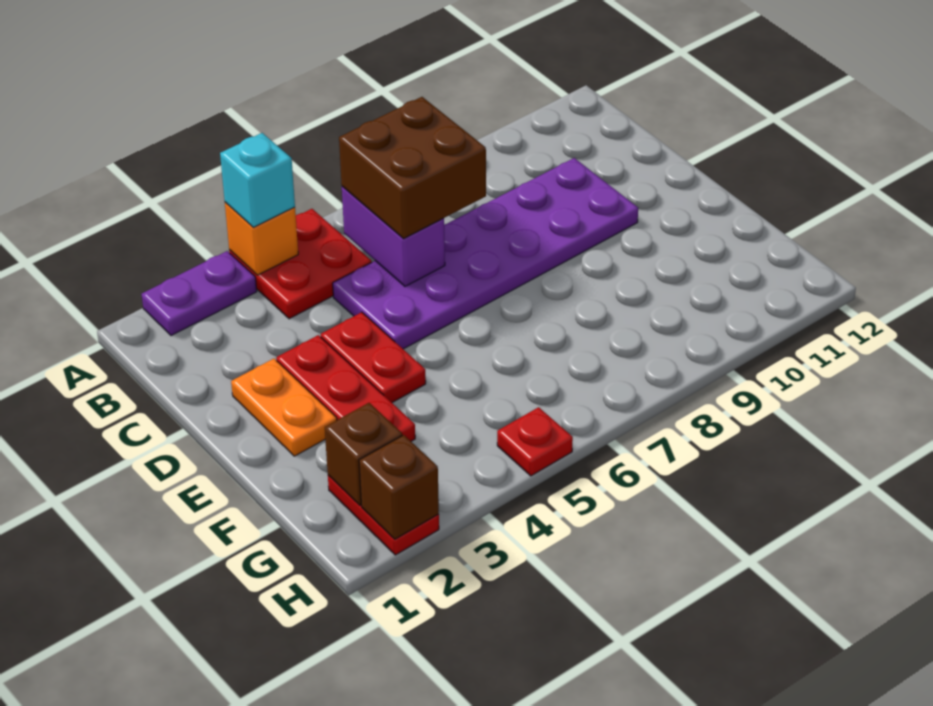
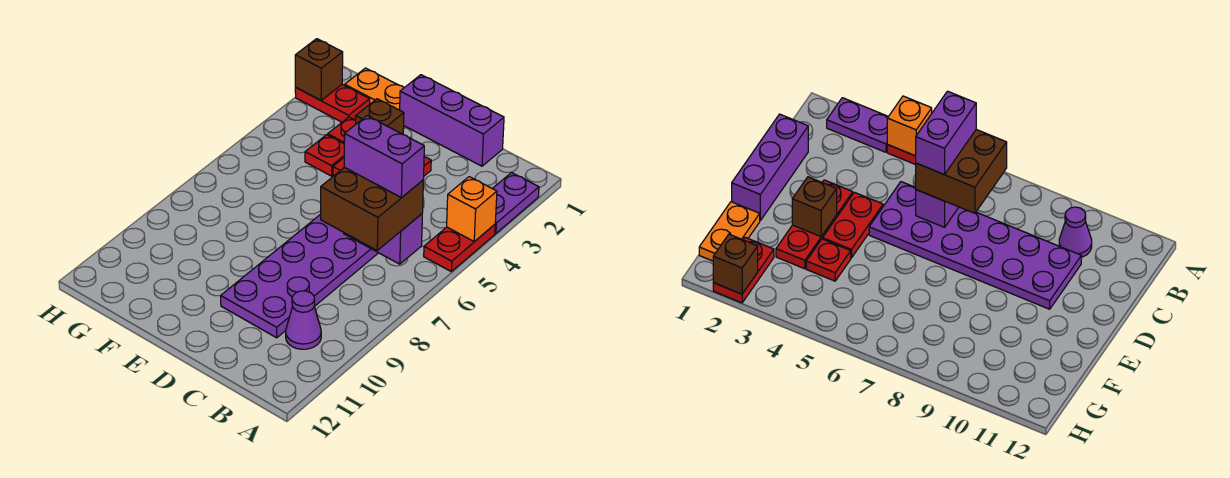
red plate A4:B5 level 1 -> red plate A4:A5 level 1
cyan brick A4 level 3 -> none
none -> purple brick B6:C6 level 4
none -> purple cone B10 level 1
none -> purple brick C1:E1 level 1
orange plate D2:E2 level 1 -> orange plate F1:G1 level 1
brown brick G2 level 2 -> brown brick E3 level 2
red plate H5 level 1 -> red plate F4 level 1

